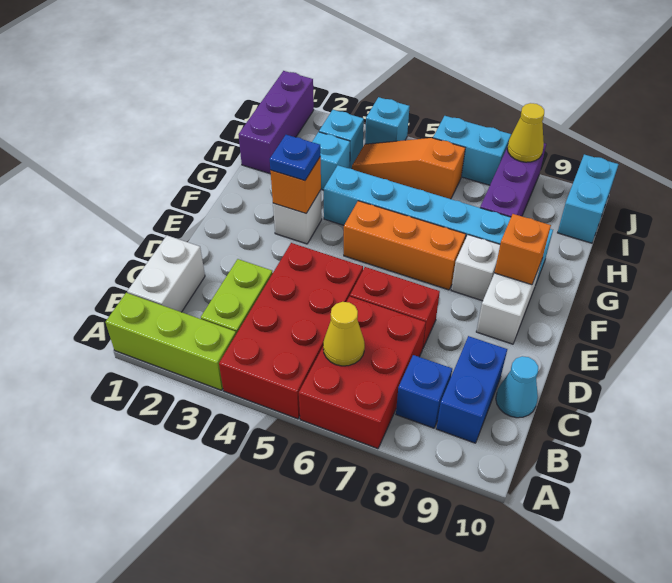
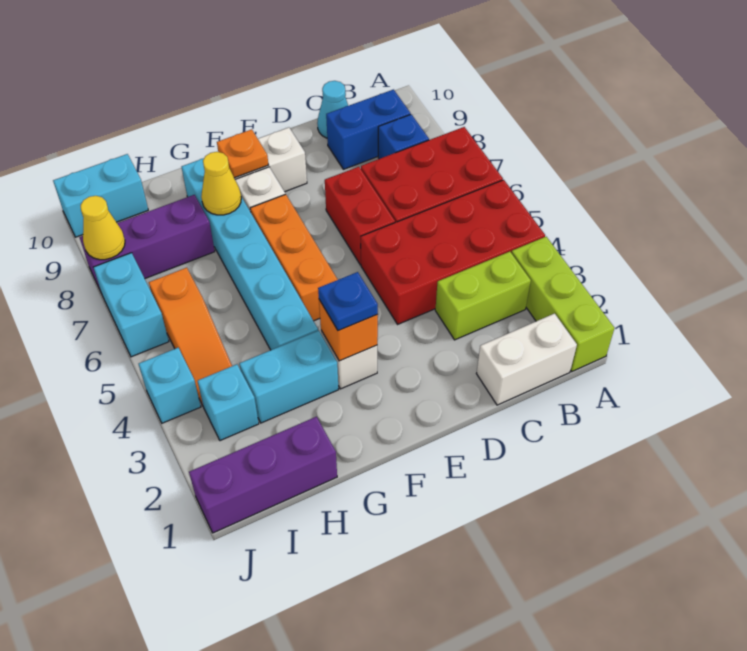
yellow cone B6 level 2 -> yellow cone G8 level 2
orange brick F9 level 2 -> orange plate F9 level 2
cyan brick H3 level 1 -> cyan brick G3:H3 level 1

